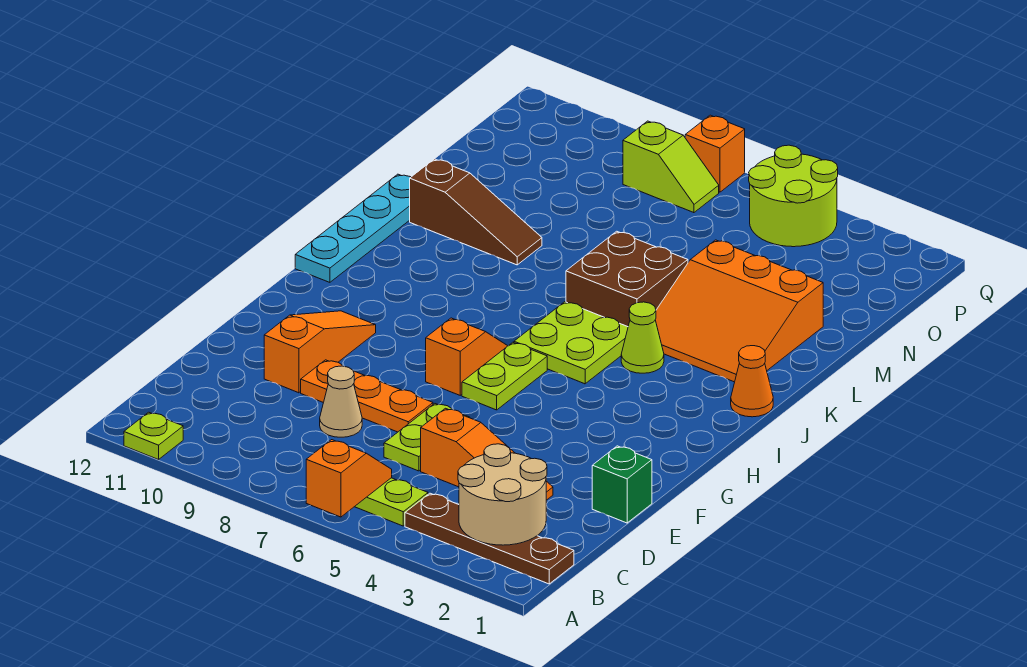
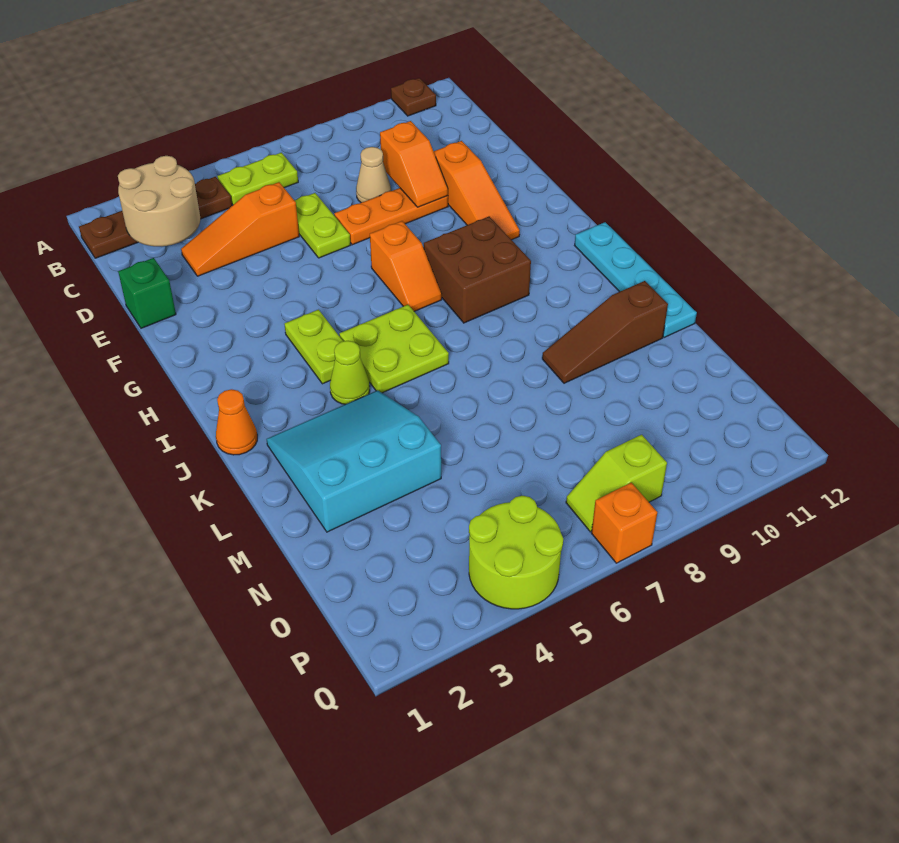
orange slope A6:B6 level 2 top A -> orange slope D9:E9 level 2 top D
lime plate A11 level 1 -> brown plate A11 level 1
lime plate G6:H6 level 1 -> lime plate H4:I4 level 1
orange slope K2:M4 level 1 top M -> cyan slope K2:M4 level 1 top M
brown brick K5:L6 level 1 -> brown brick H8:I9 level 1

